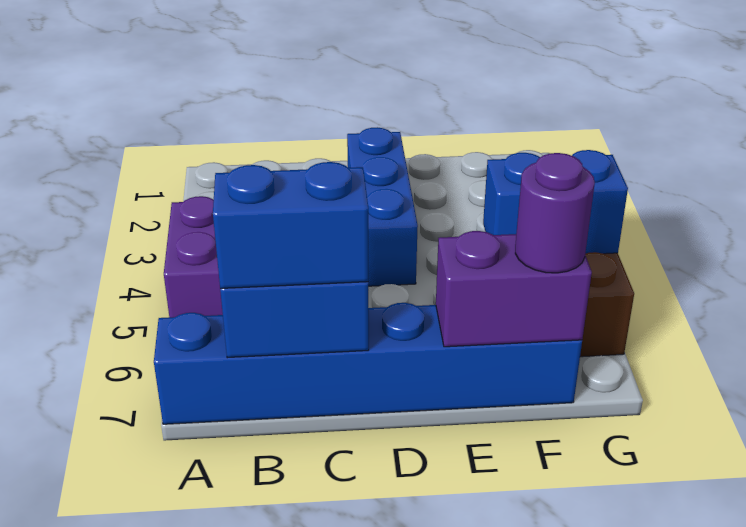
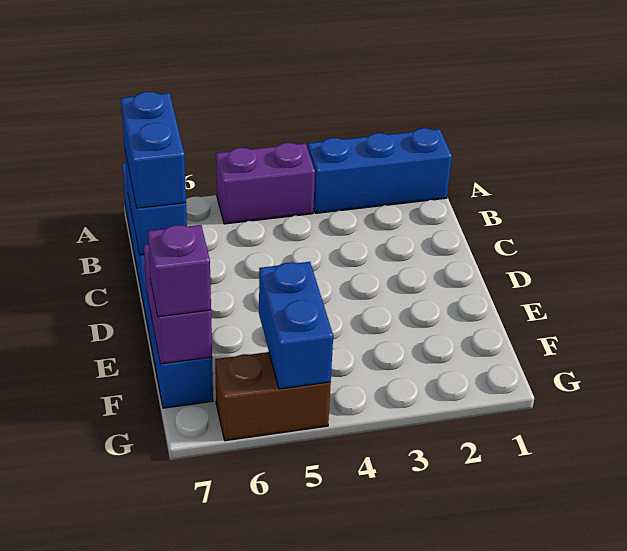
blue brick D2:D4 level 1 -> blue brick A1:A3 level 1
purple round brick F7 level 3 -> purple brick F7 level 3

